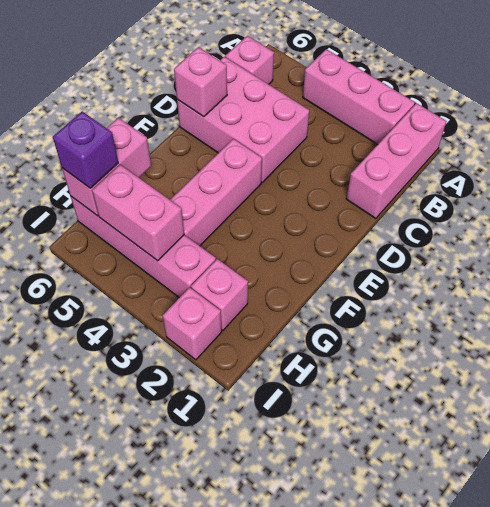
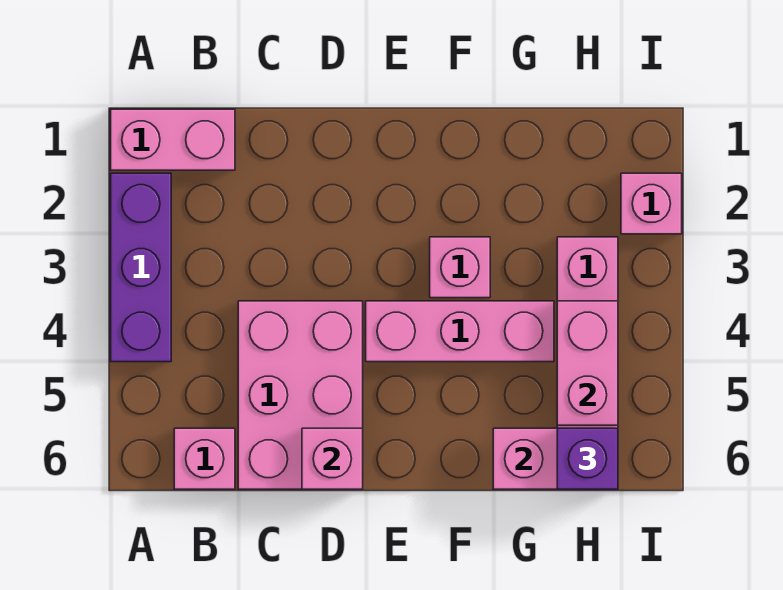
pink brick A1:C1 level 1 -> pink brick A1:B1 level 1
pink brick A2:A4 level 1 -> purple brick A2:A4 level 1
pink brick H2 level 1 -> pink brick F3 level 1

